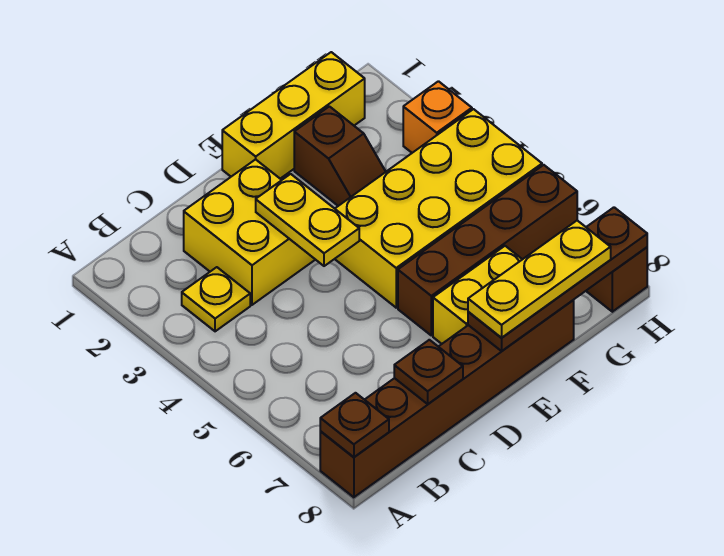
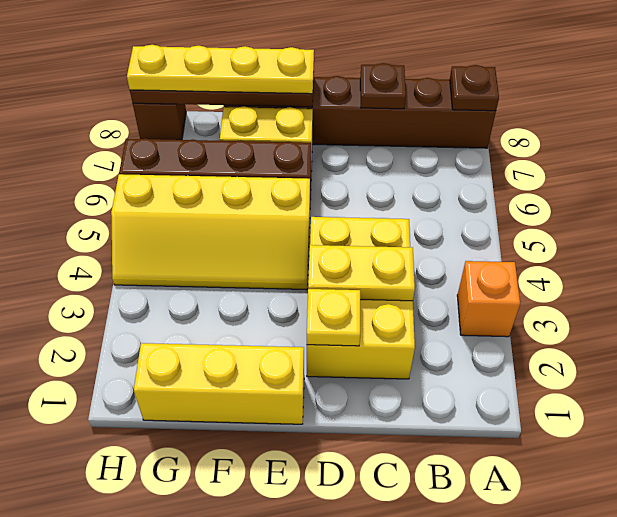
yellow plate B3 level 1 -> yellow plate D2 level 2
yellow brick C2:D3 level 1 -> yellow brick C2:D4 level 1
yellow plate D3:D4 level 2 -> yellow plate C3:D3 level 2
yellow brick E4:H5 level 1 -> yellow slope E4:H5 level 1 top 5
yellow plate E8:G8 level 3 -> yellow plate E8:H8 level 3
brown slope F2:F3 level 1 top 2 -> none
orange brick H3 level 1 -> orange brick A3 level 1

